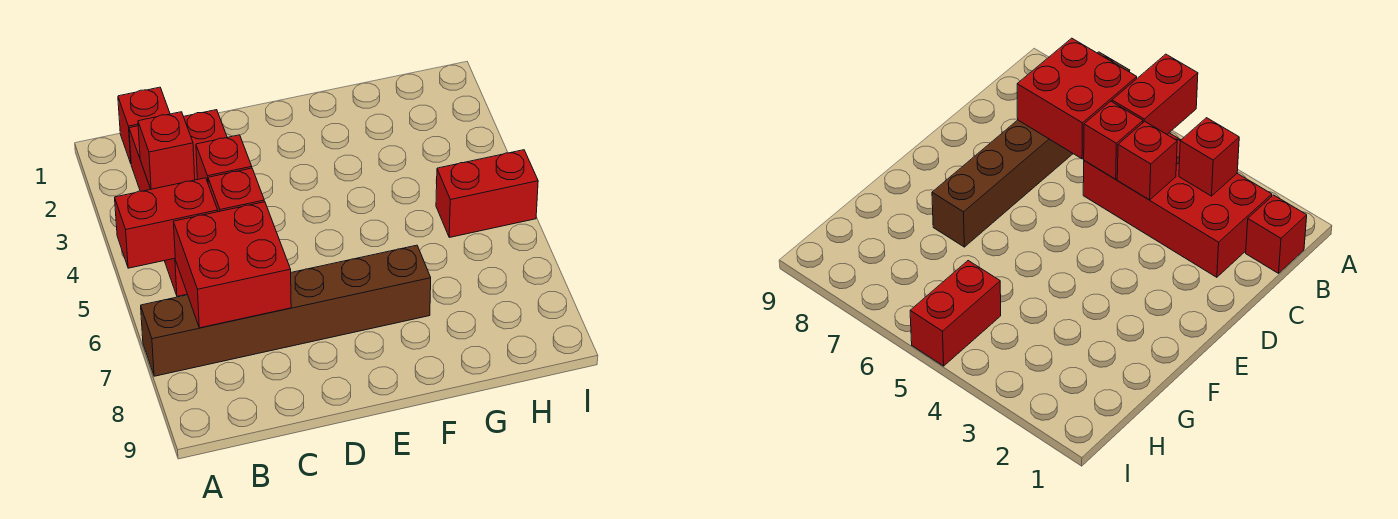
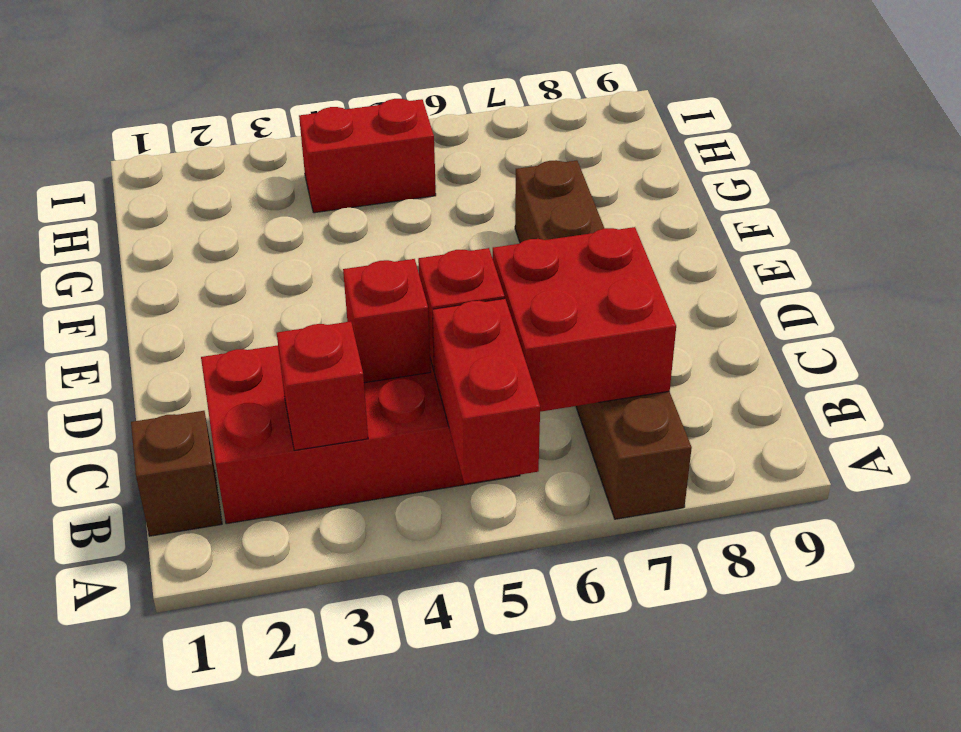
red brick B1 level 1 -> brown brick B1 level 1
red brick H5:I5 level 1 -> red brick H4:H5 level 1

